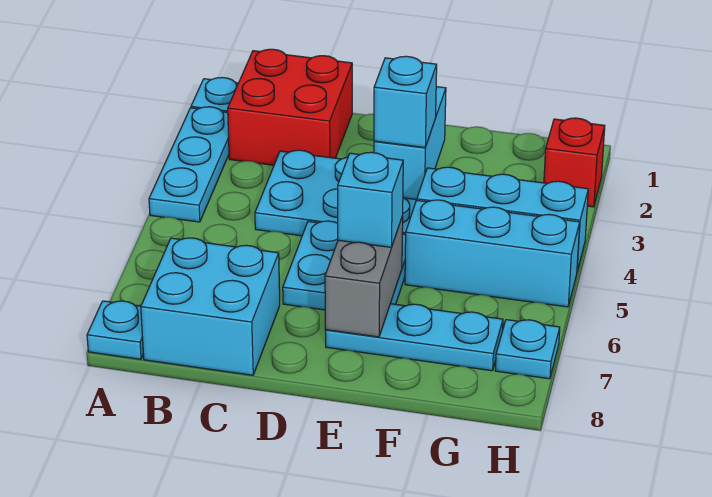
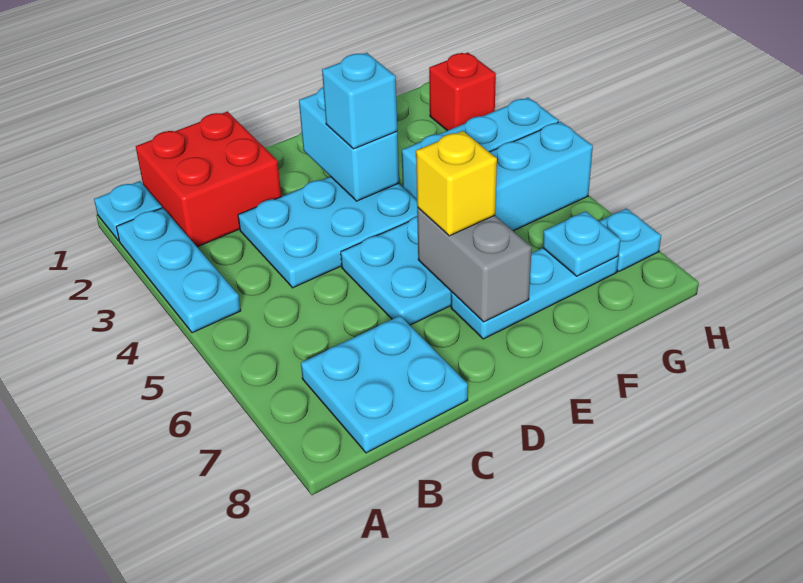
cyan plate A8 level 1 -> cyan plate G7 level 2
cyan brick B7:C8 level 1 -> cyan plate B7:C8 level 1
cyan brick E6 level 3 -> yellow brick E6 level 3

